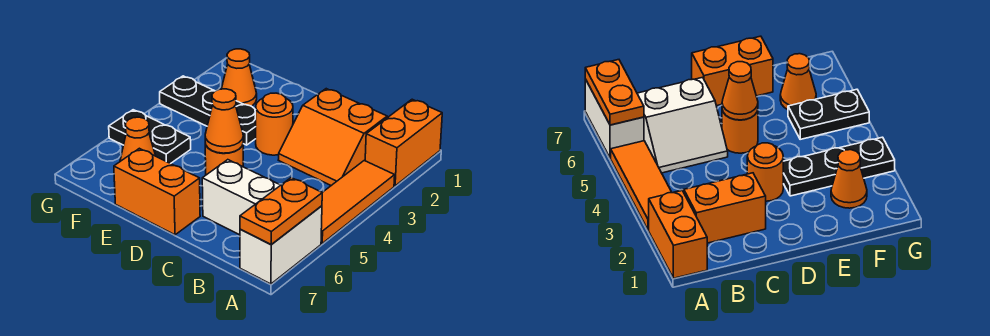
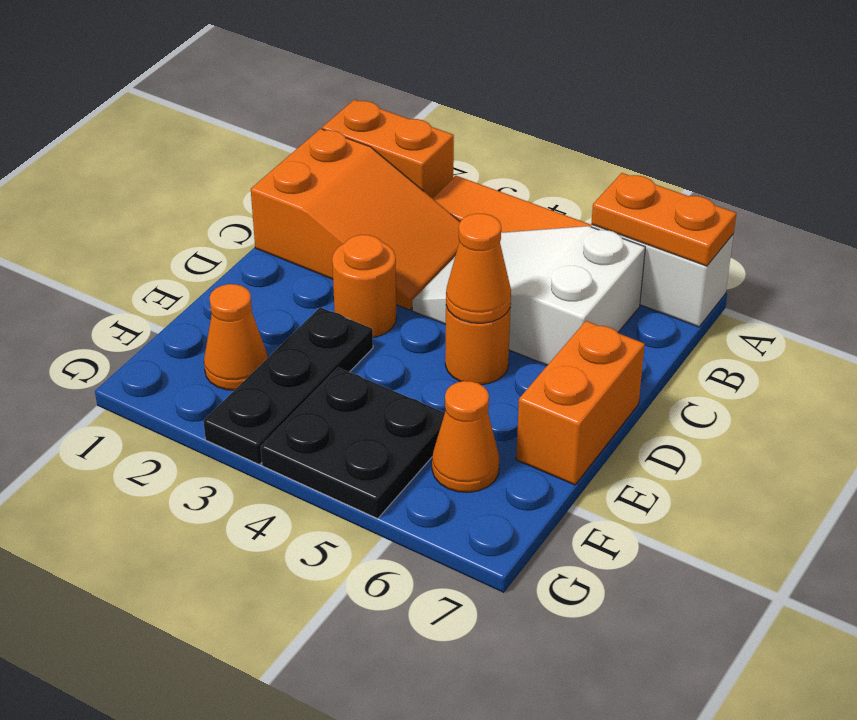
orange slope B2:C3 level 1 top 2 -> orange slope B1:C3 level 1 top 1
white slope B5:C6 level 1 top 6 -> white slope B4:C6 level 1 top 6
black plate F5:G5 level 1 -> black plate F4:G5 level 1

